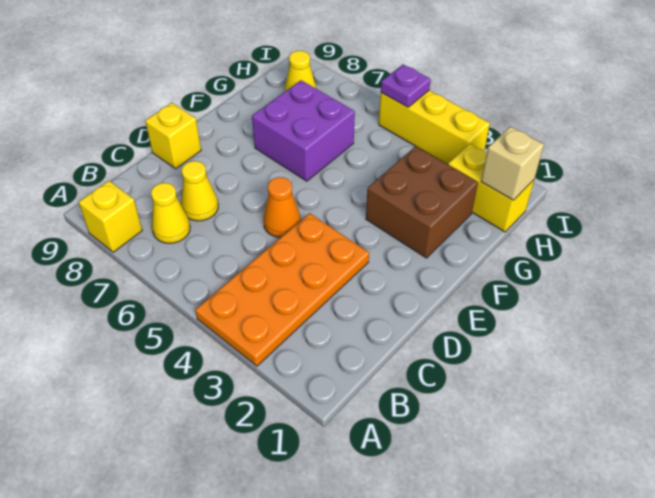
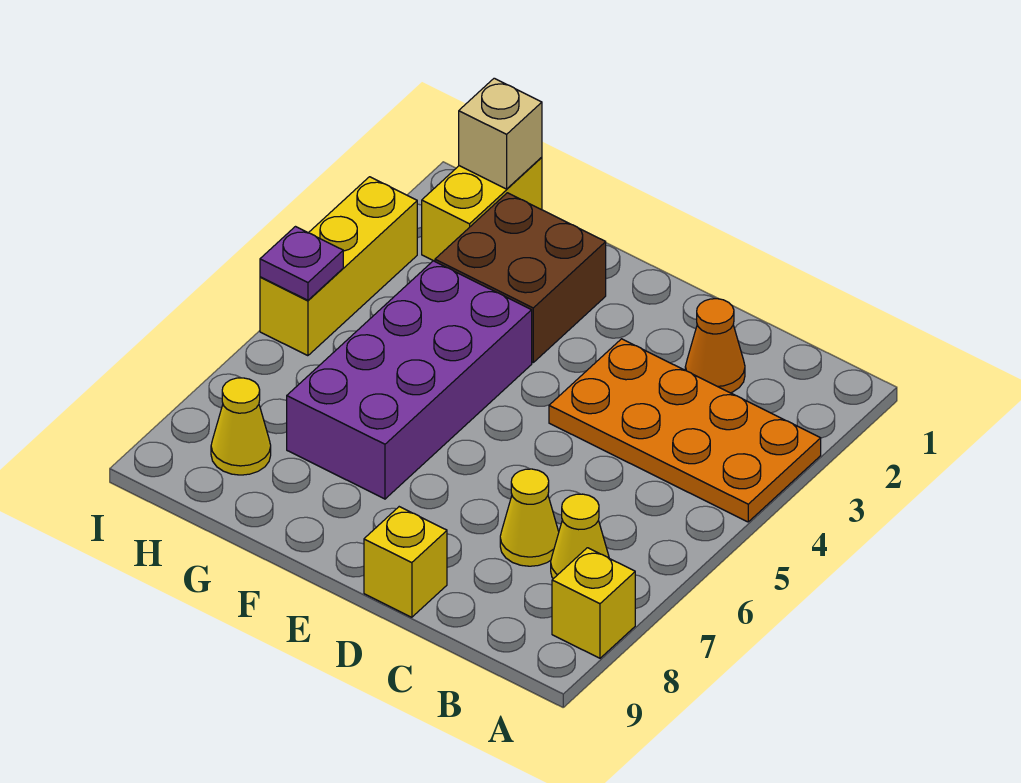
orange cone D5 level 1 -> orange cone C2 level 1
purple brick F6:G7 level 1 -> purple brick F4:G7 level 1

